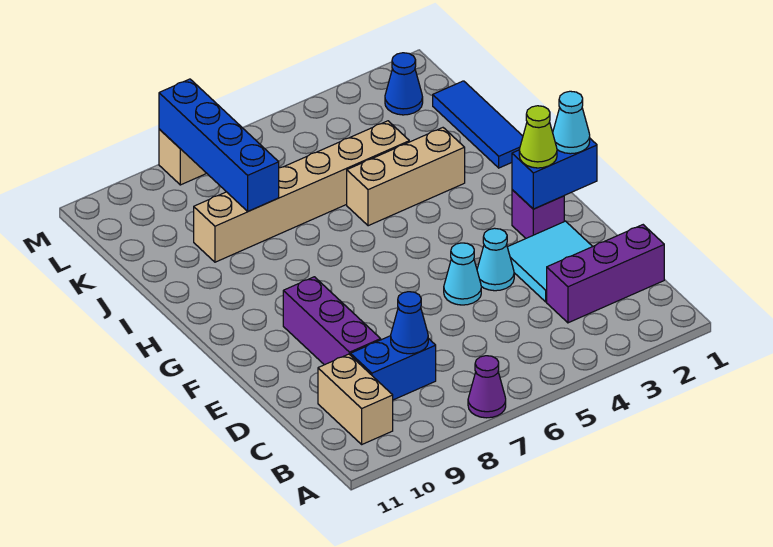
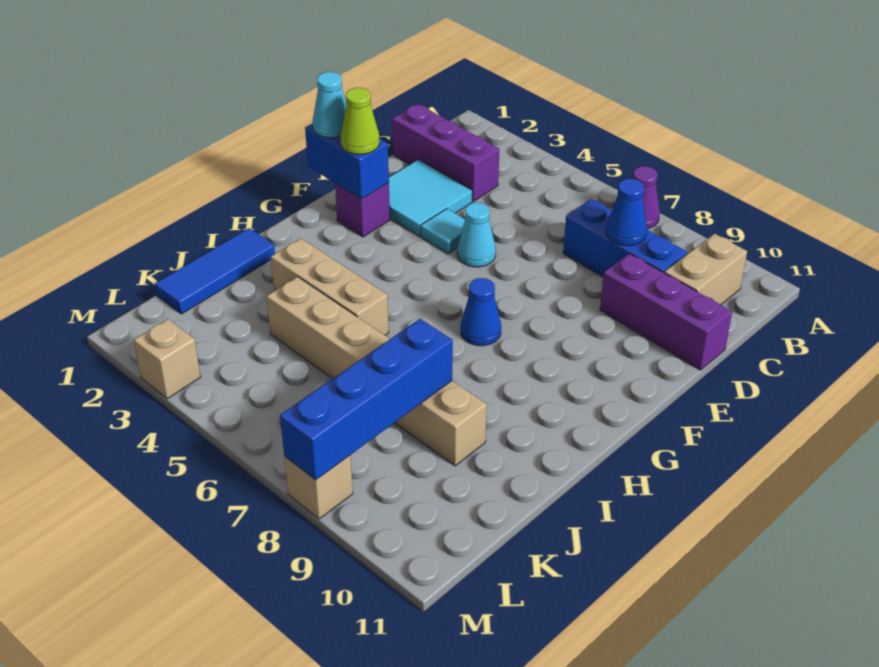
blue brick C8:C9 level 1 -> blue brick C7:C9 level 1
purple brick D9:F9 level 1 -> purple brick D9:D11 level 1
cyan cone E4 level 1 -> cyan tile E4 level 1
blue cone L2 level 1 -> blue cone G7 level 1
none -> tan brick M3 level 1

